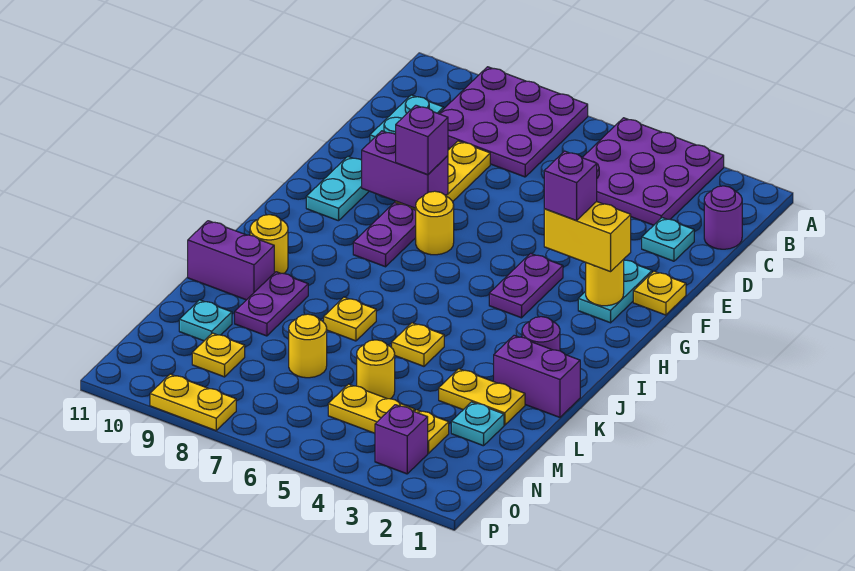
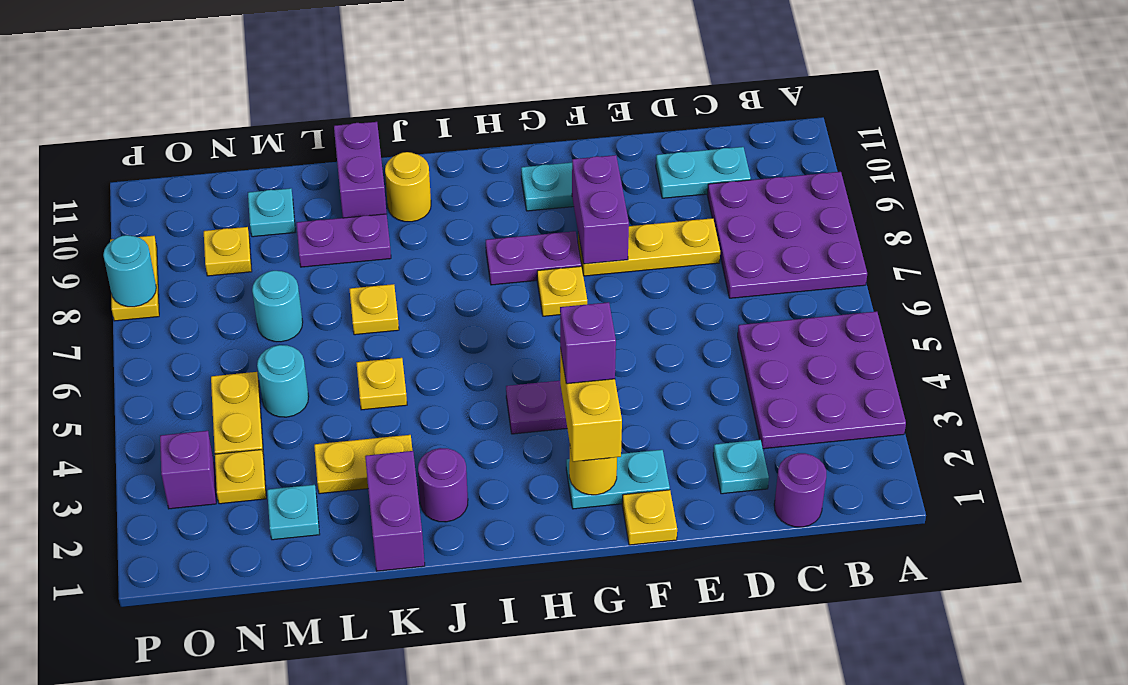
purple brick F8 level 3 -> none
yellow round brick G7 level 1 -> yellow plate G7 level 1
yellow plate L2:L3 level 1 -> yellow plate K3:L3 level 1
yellow round brick M5 level 1 -> cyan round brick M5 level 1
yellow round brick M7 level 1 -> cyan round brick M7 level 1
none -> cyan round brick P8 level 2

